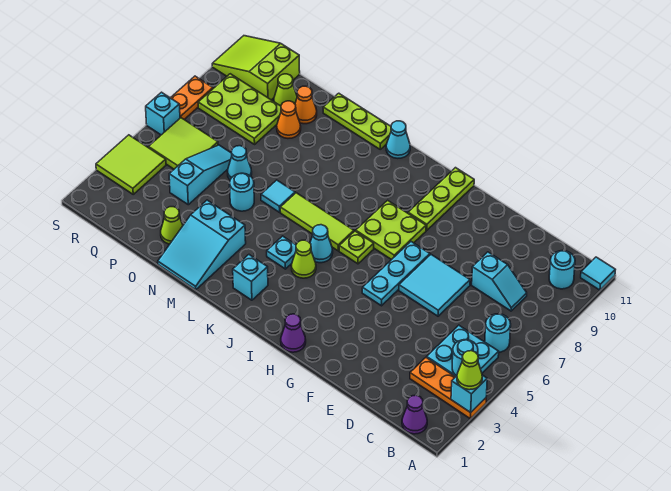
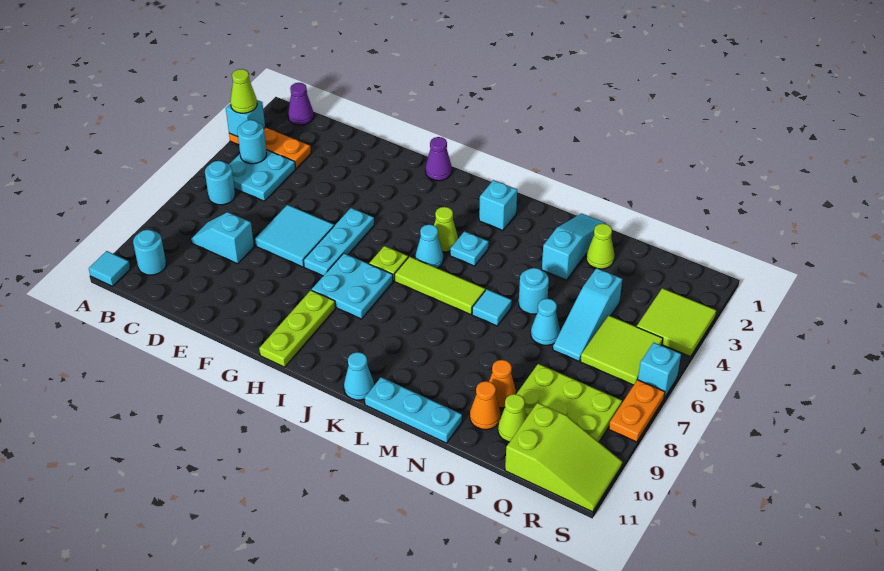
lime plate H7:I8 level 1 -> cyan plate H7:I8 level 1
lime plate L11:N11 level 1 -> cyan plate L11:N11 level 1
cyan slope M1:N3 level 1 top 3 -> cyan slope N1:N3 level 1 top 3

